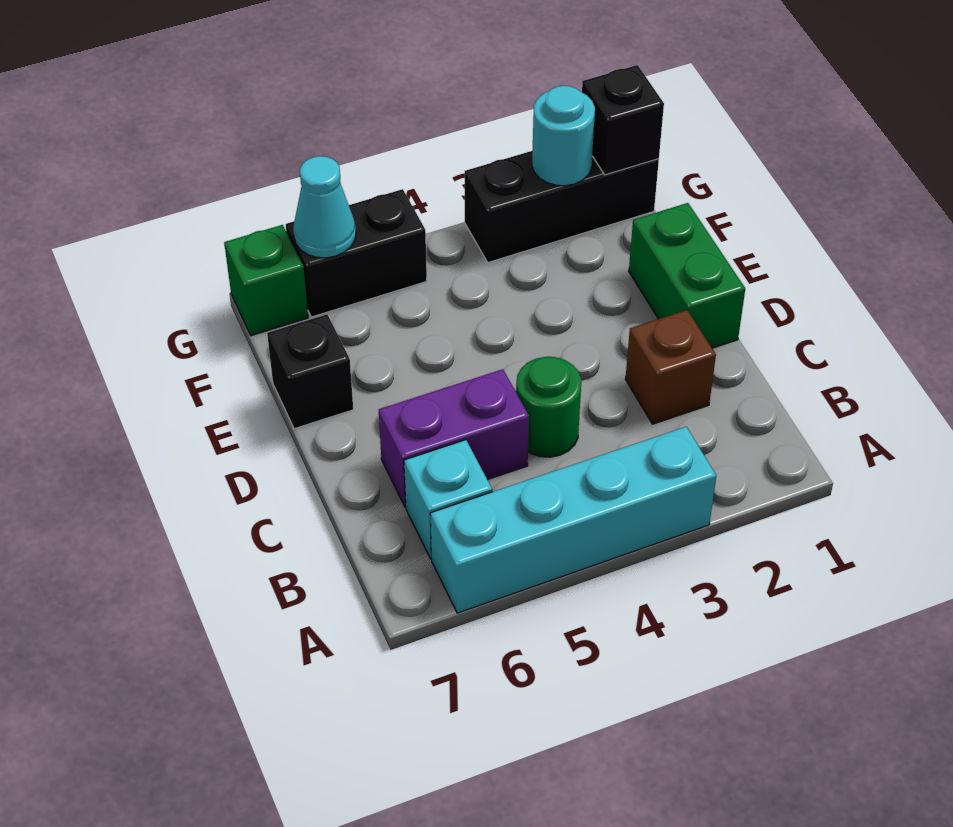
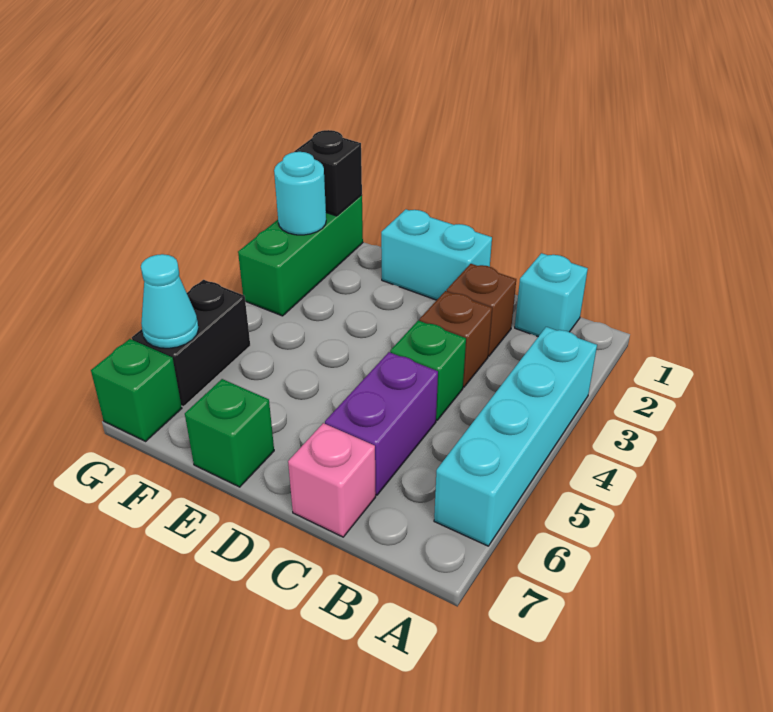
cyan brick B6 level 1 -> cyan brick B1 level 1
none -> brown brick C3 level 1
green round brick C4 level 1 -> green brick C4 level 1
none -> pink brick C7 level 1
green brick D1:E1 level 1 -> cyan brick D1:E1 level 1
black brick E7 level 1 -> green brick E7 level 1
black brick G1:G3 level 1 -> green brick G1:G3 level 1

